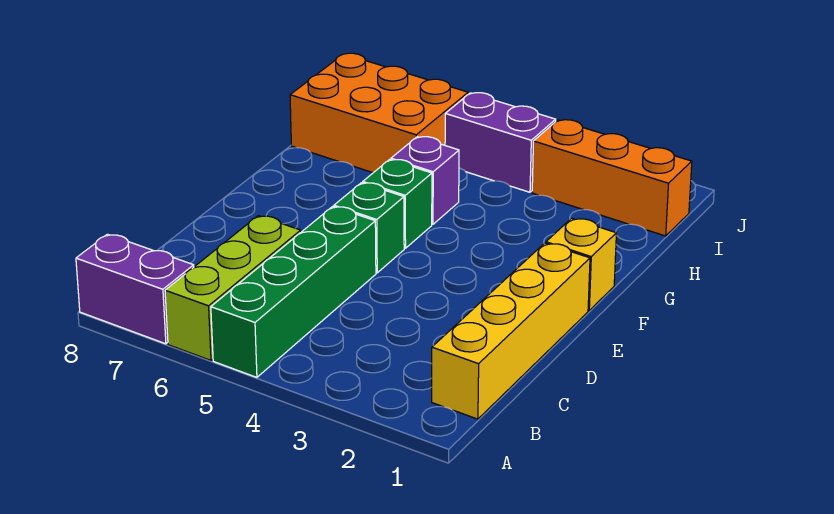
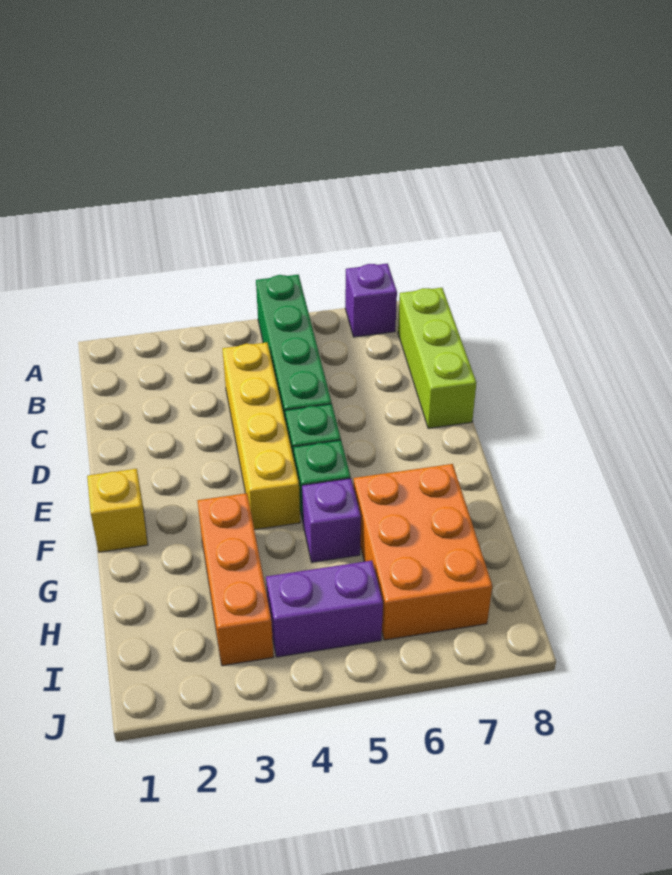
lime brick A6:C6 level 1 -> lime brick B8:D8 level 1
purple brick A7:A8 level 1 -> purple brick A7 level 1
yellow brick B1:E1 level 1 -> yellow brick C4:F4 level 1
orange brick H6:I8 level 1 -> orange brick G6:I7 level 1
orange brick I1:I3 level 1 -> orange brick G3:I3 level 1

